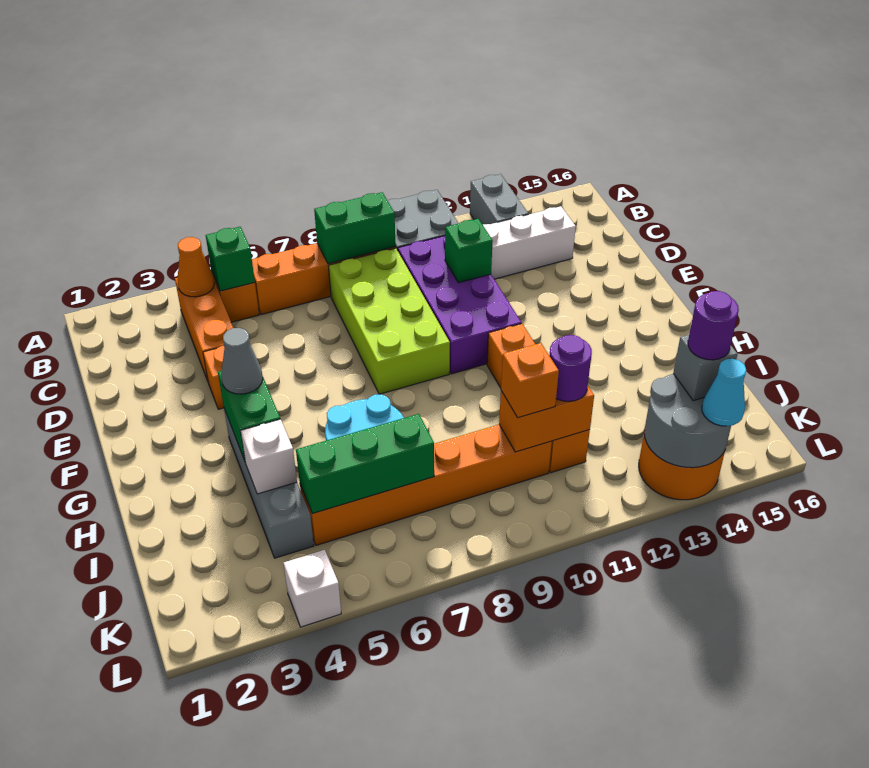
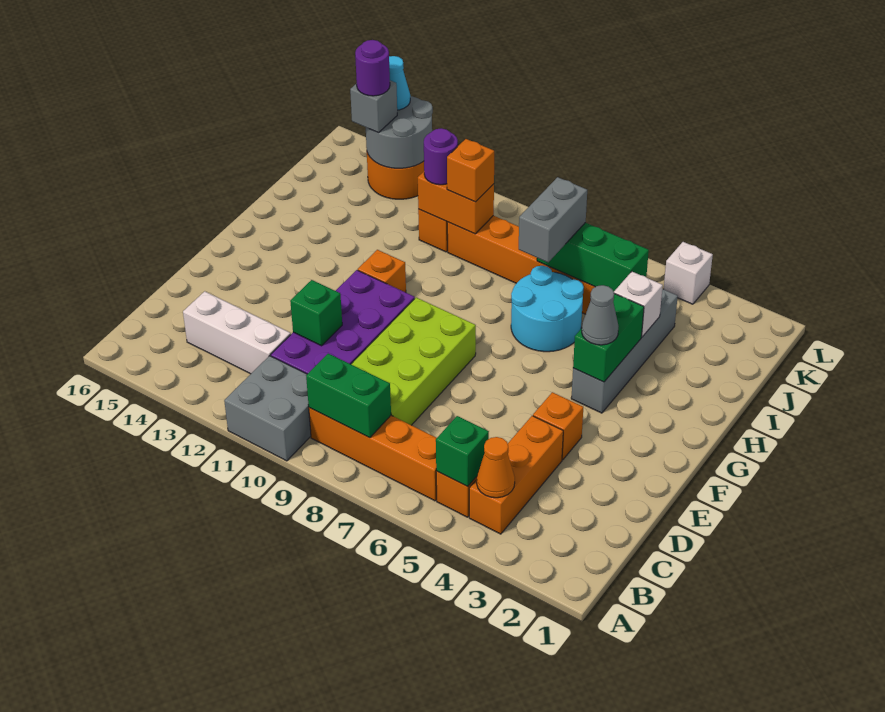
grey brick A13:B13 level 1 -> grey brick I7:J7 level 3

